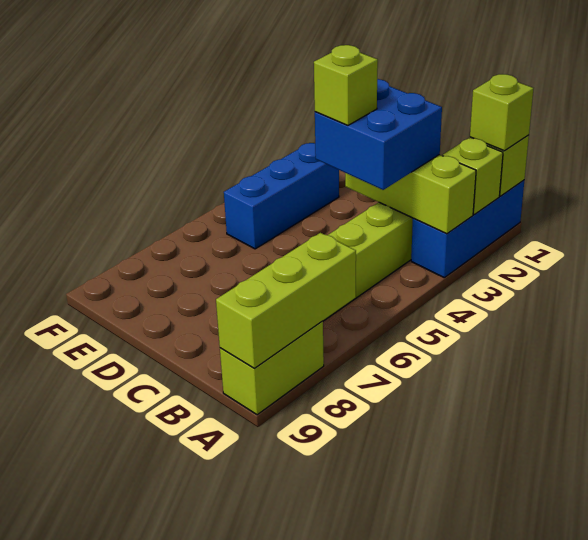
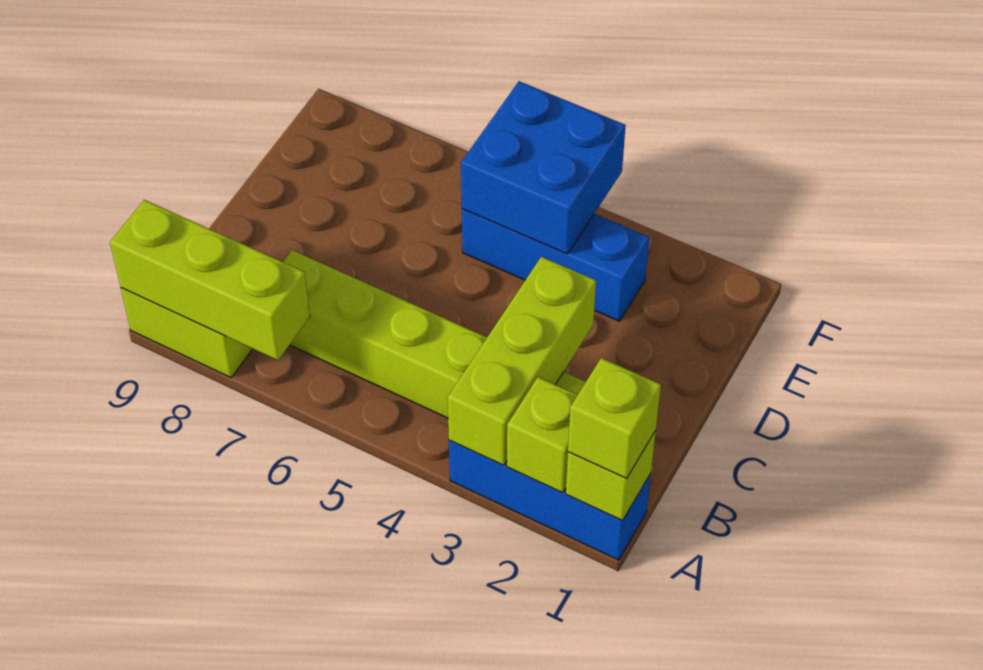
blue brick B3:C4 level 3 -> blue brick E4:F5 level 2
lime brick C4 level 4 -> none

